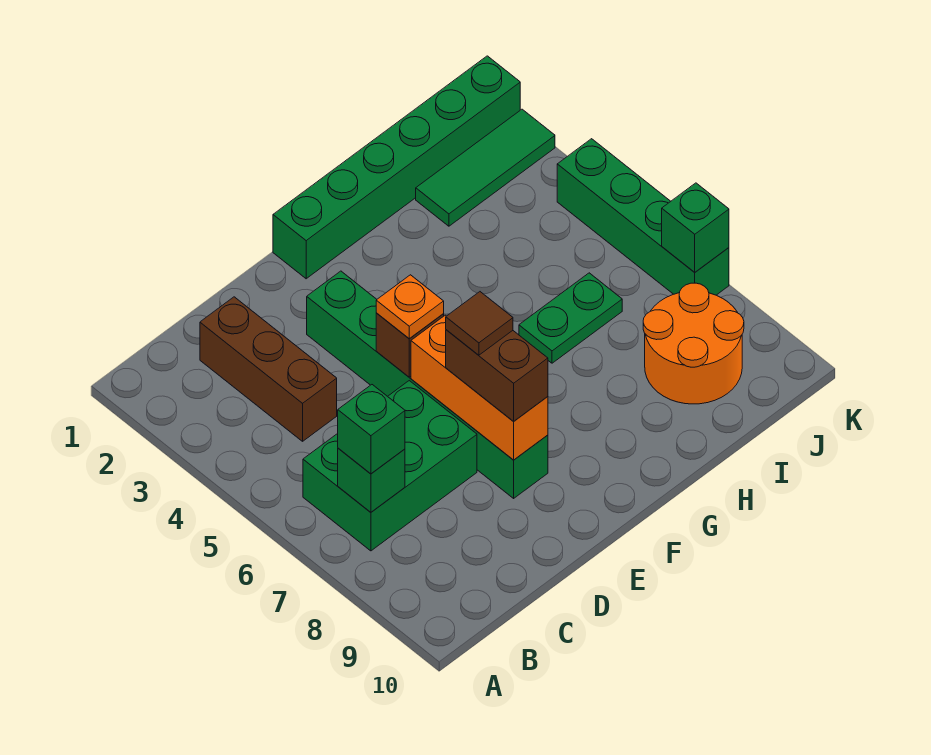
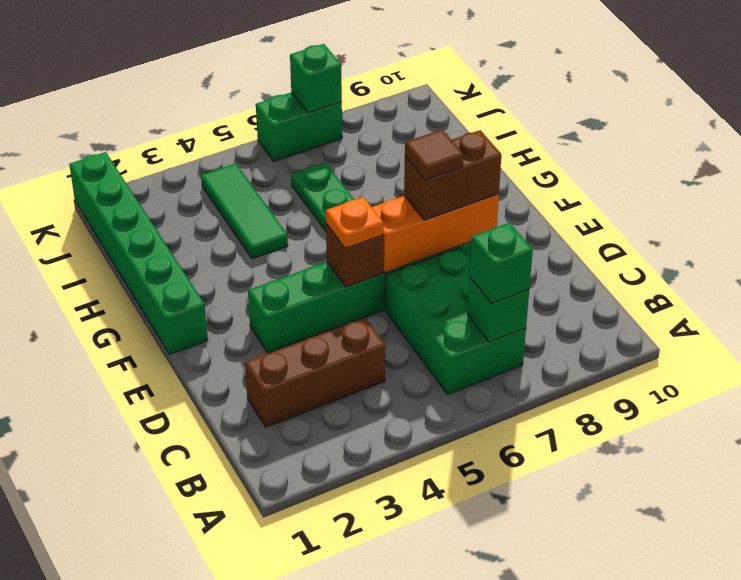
green tile I2:K2 level 1 -> green tile H4:J4 level 1
orange round brick I8:J9 level 1 -> none
green brick K4:K7 level 1 -> green brick K6:K7 level 1

